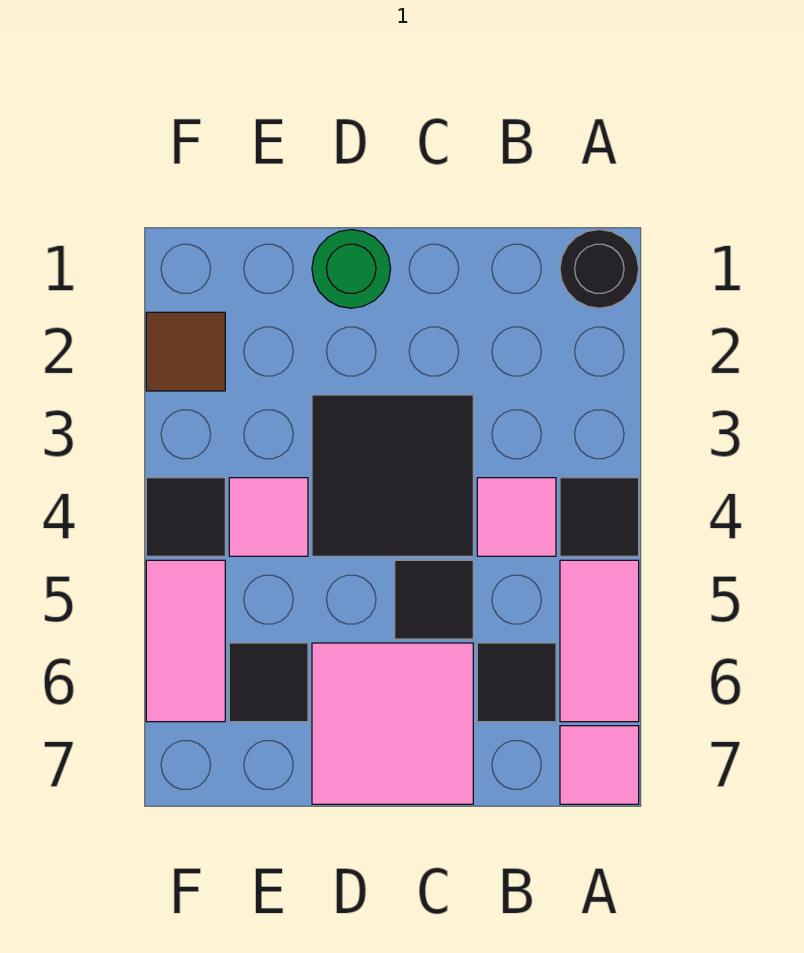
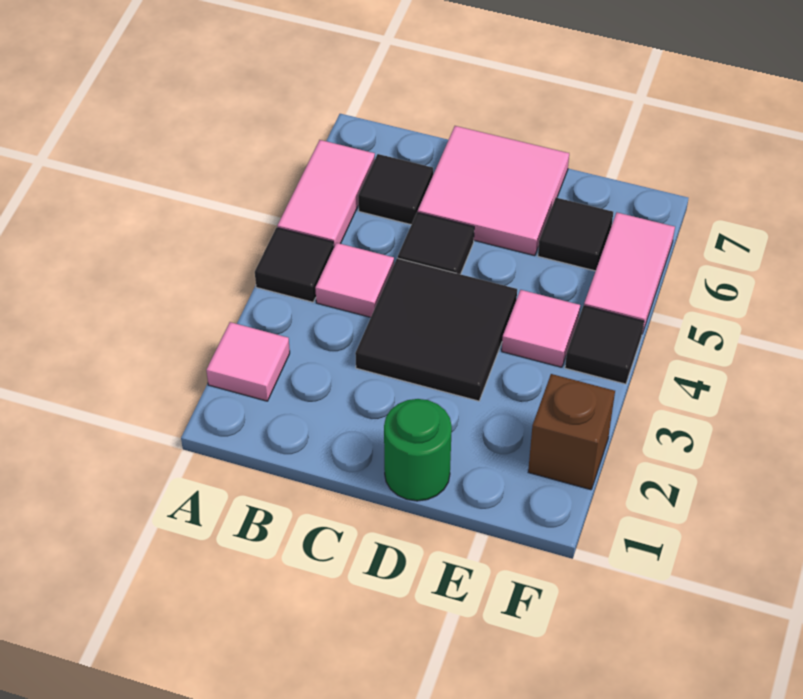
black round brick A1 level 1 -> none
pink tile A7 level 1 -> pink tile A2 level 1
brown tile F2 level 1 -> brown brick F2 level 1

